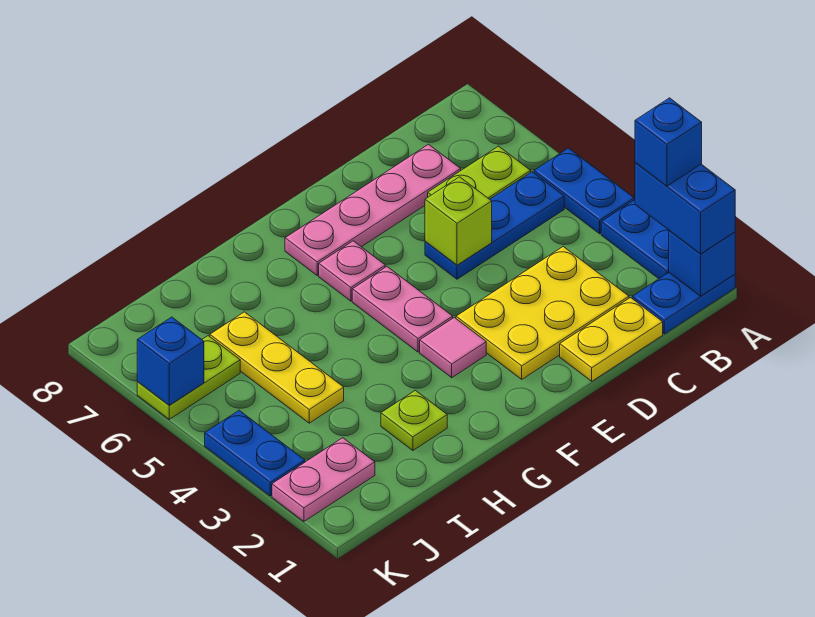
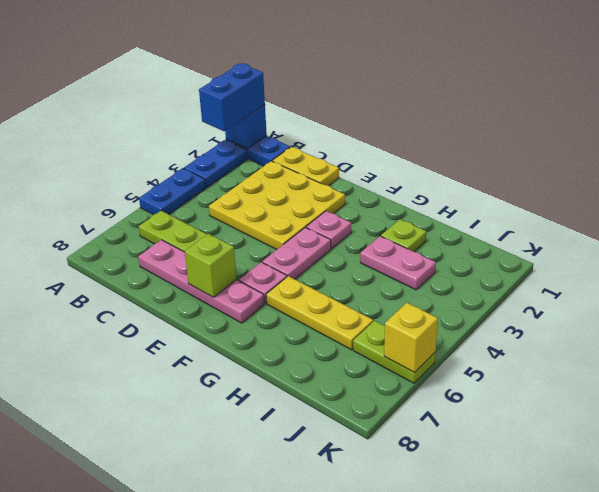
blue brick A2 level 4 -> none
blue plate B5:D5 level 1 -> none
yellow plate C2:E3 level 1 -> yellow plate C2:E4 level 1
lime brick D5 level 2 -> lime brick E7 level 2
pink tile F3 level 1 -> pink plate F3 level 1
yellow plate I4:I6 level 1 -> yellow plate G6:I6 level 1
pink plate J2:K2 level 1 -> pink plate H3:I3 level 1
blue plate K3:K4 level 1 -> none
blue brick K6 level 2 -> yellow brick K6 level 2

